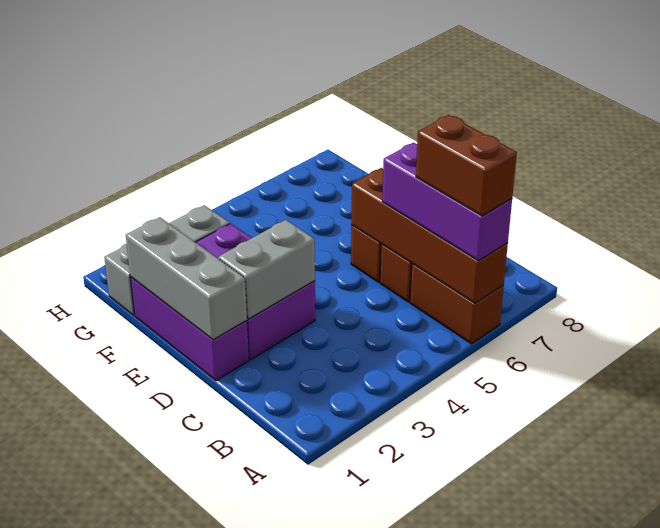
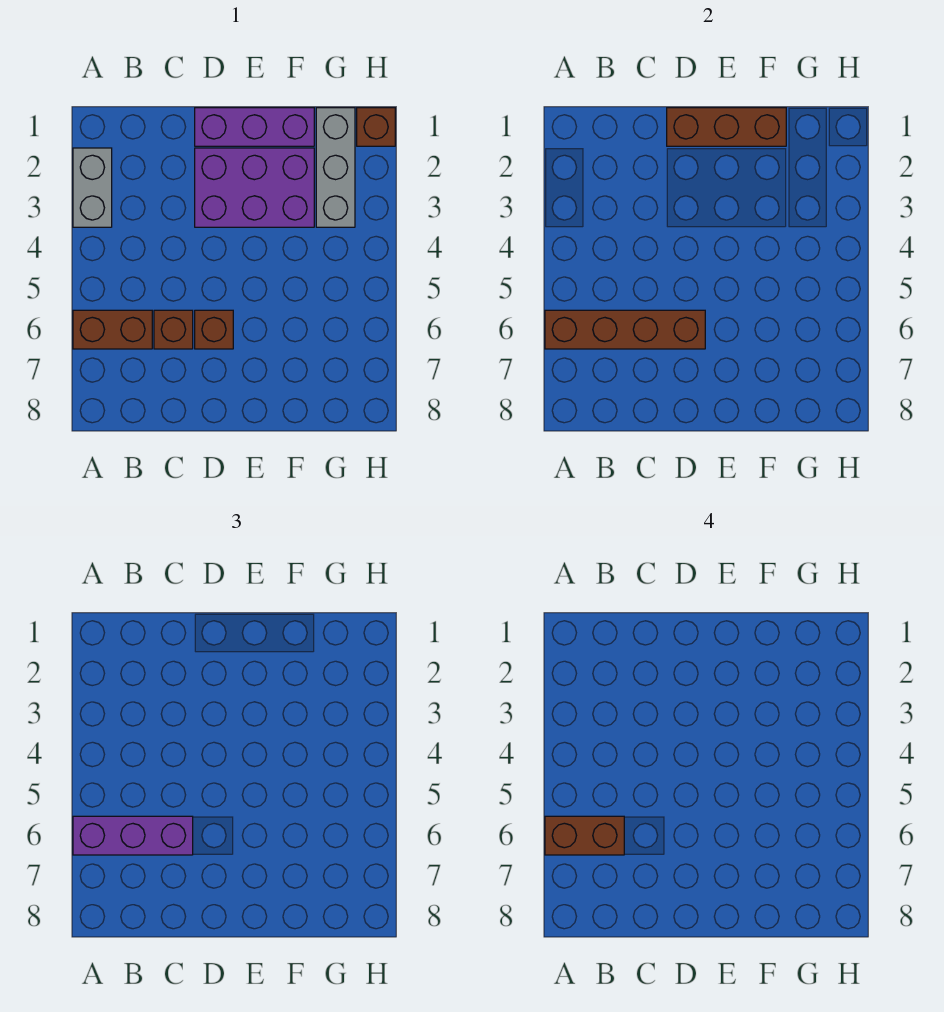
grey brick D1:F1 level 2 -> brown brick D1:F1 level 2
grey brick D2:D3 level 2 -> grey brick A2:A3 level 1
none -> brown brick H1 level 1

